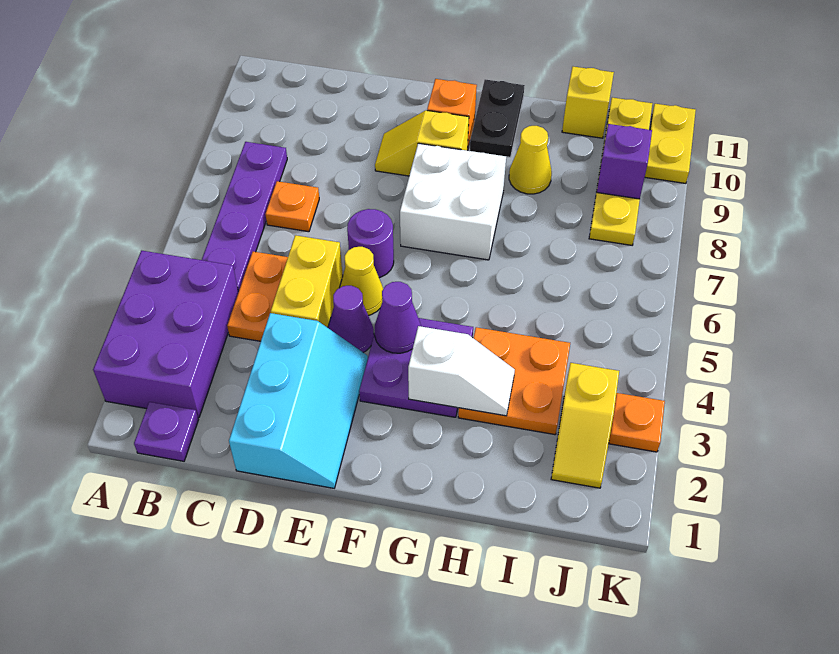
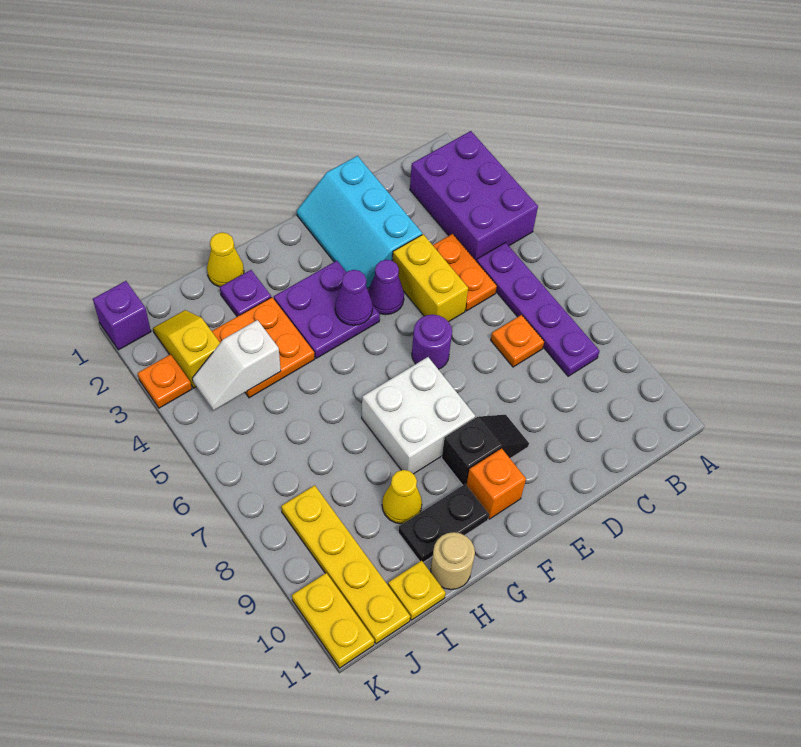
purple plate B1 level 1 -> purple plate H2 level 1
yellow cone E5 level 1 -> yellow cone H1 level 1
yellow slope E9:F9 level 1 top F -> black slope E9:F9 level 1 top F
white slope G3:H3 level 2 top G -> white slope I4:J4 level 2 top I
black plate G10:G11 level 1 -> black plate G10:H10 level 1
none -> tan round brick H11 level 1
yellow brick I11 level 1 -> yellow plate I11 level 1
purple brick J9 level 2 -> purple brick K1 level 1

